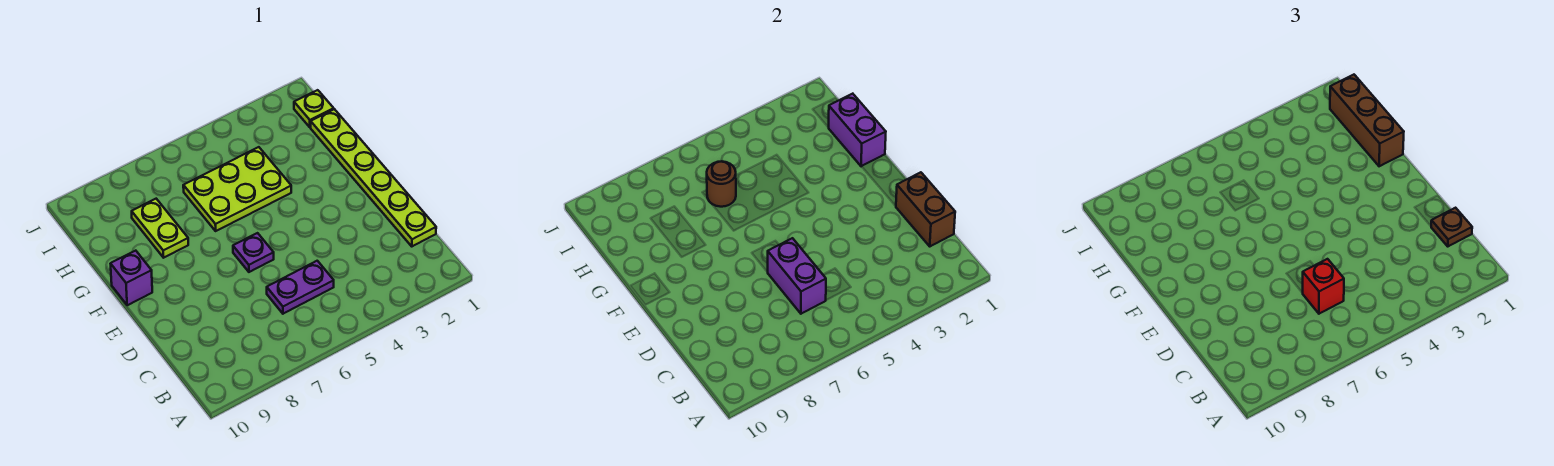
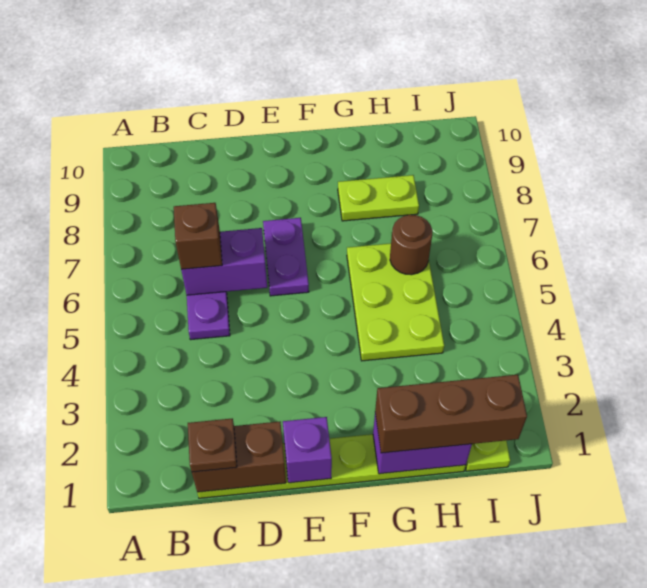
red brick C6 level 3 -> brown brick C6 level 3
purple plate E6 level 1 -> purple plate E6:E7 level 1
purple brick F10 level 1 -> purple brick E1 level 2

